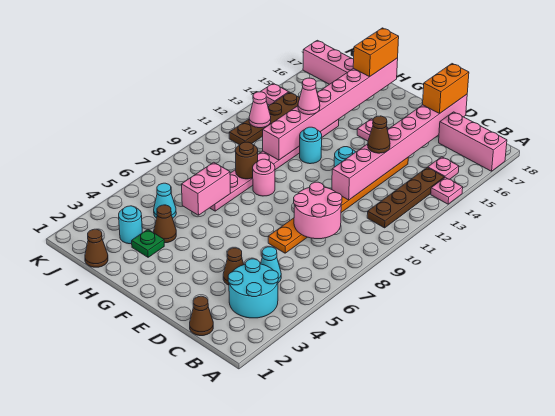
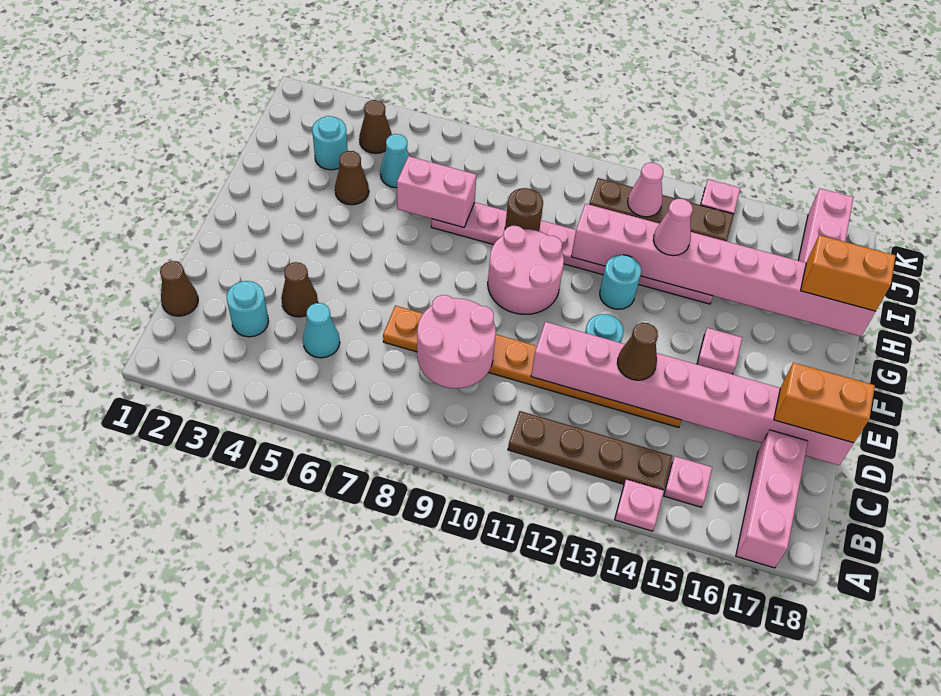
cyan round brick B3:C4 level 1 -> cyan round brick C3 level 1
pink round brick G9 level 1 -> pink round brick F9:G10 level 1
green plate H3 level 1 -> none
brown cone I1 level 1 -> brown cone J4 level 1

